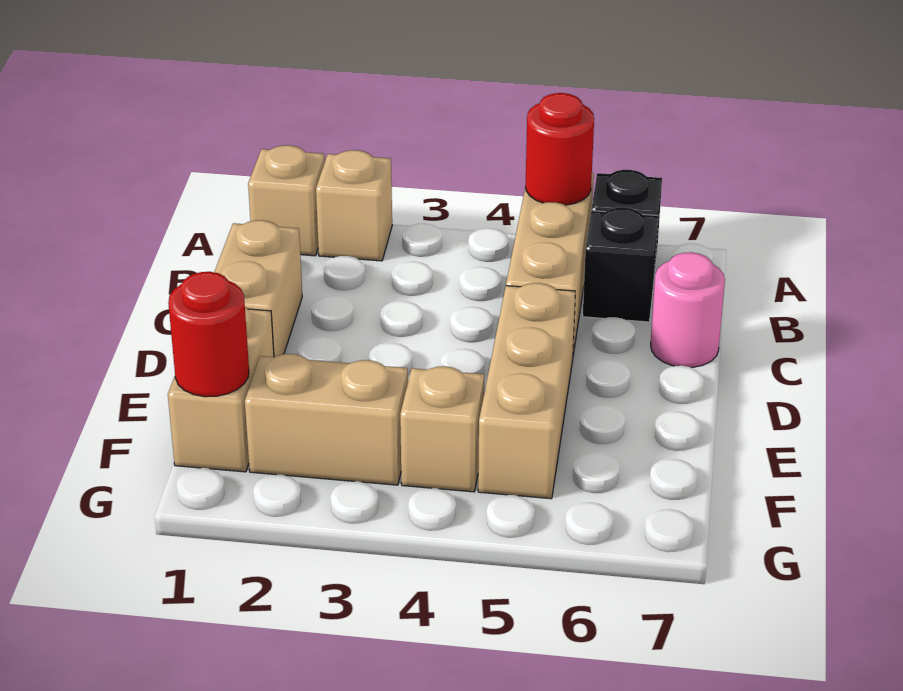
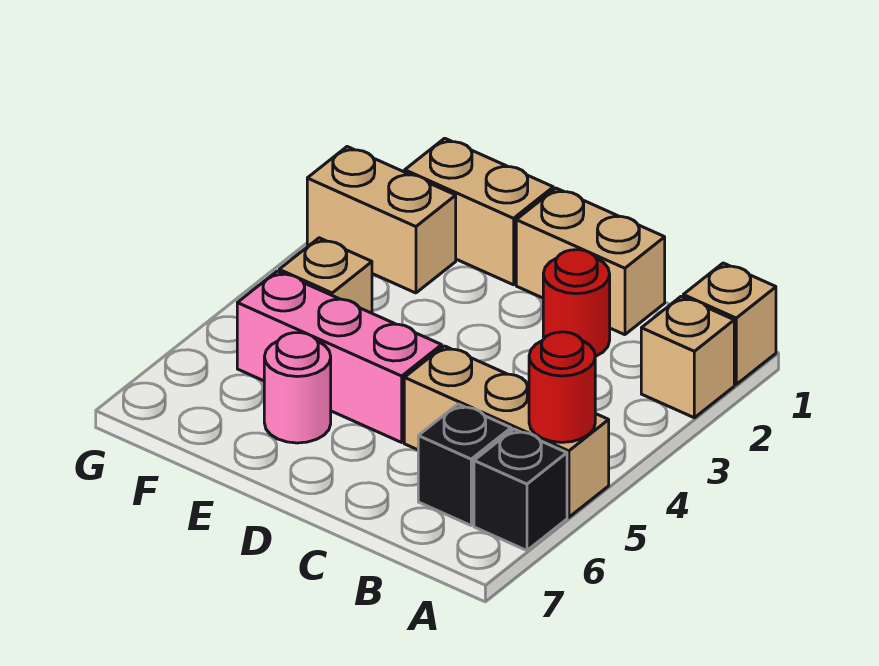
pink round brick C7 level 1 -> pink round brick E6 level 1
tan brick D5:F5 level 1 -> pink brick D5:F5 level 1
red round brick F1 level 2 -> red round brick C2 level 1
tan brick F2:F3 level 1 -> tan brick F2:G2 level 1

